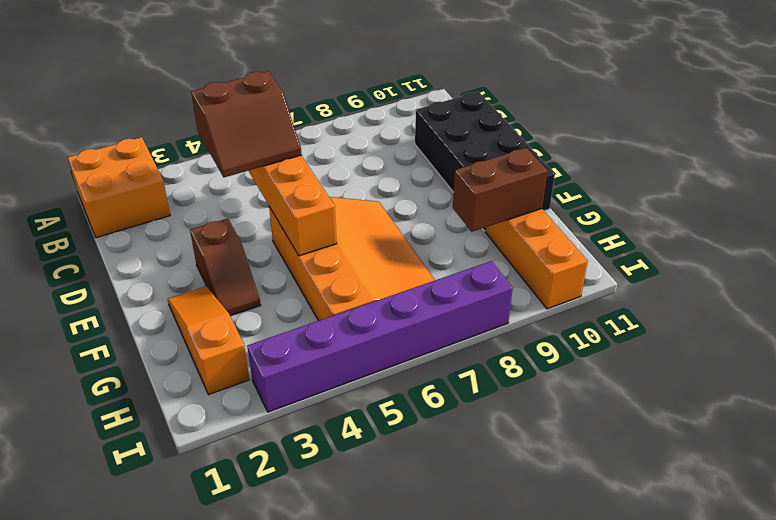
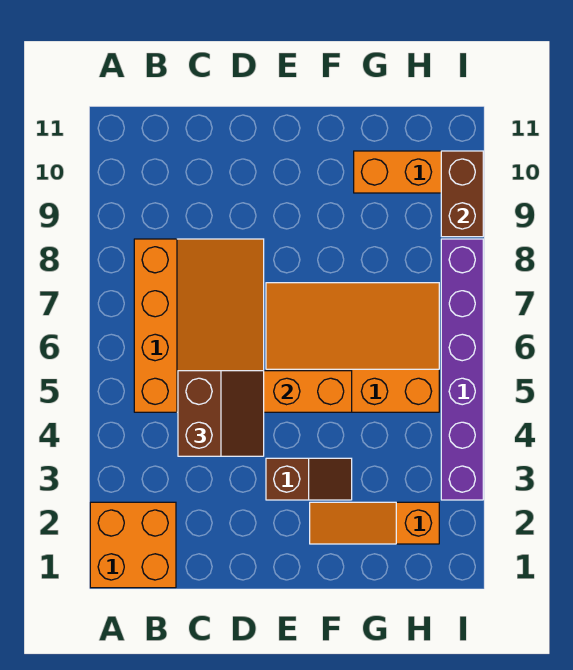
none -> orange slope B5:D8 level 1 top B
black brick C10:F11 level 1 -> none
brown brick G9:G10 level 2 -> brown brick I9:I10 level 2

